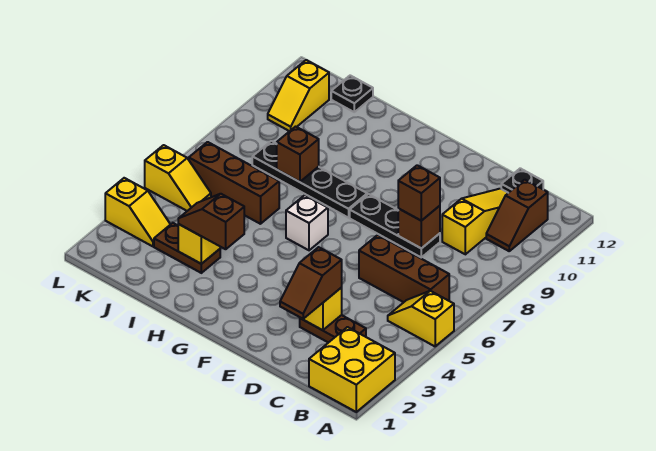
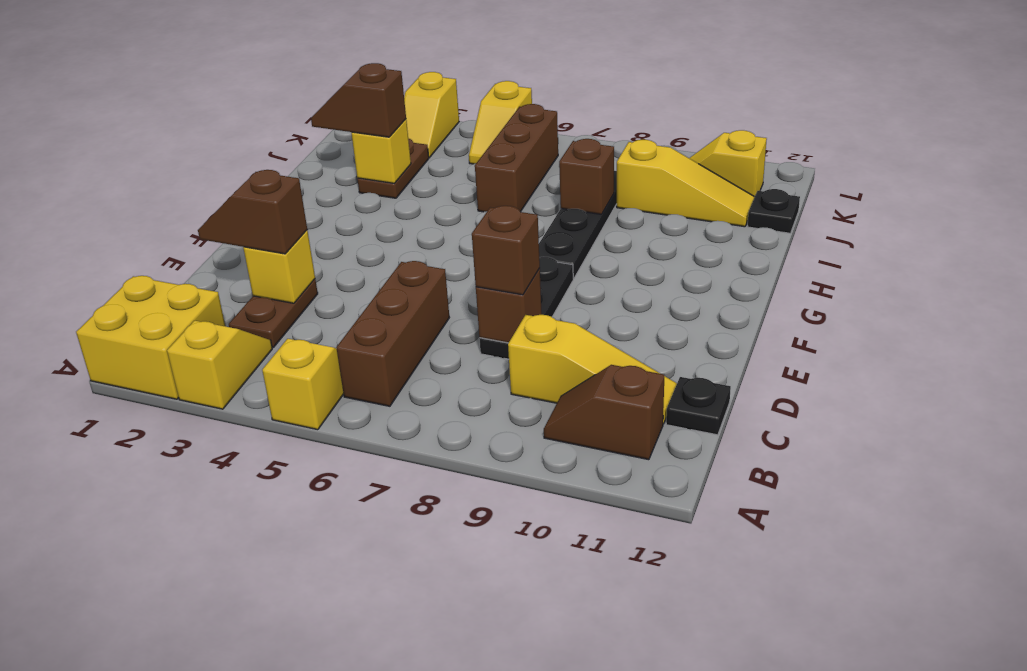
none -> yellow slope A3:B3 level 1 top A
white brick G6 level 1 -> none
brown slope H3:I3 level 3 top H -> brown slope I2:I3 level 3 top 3
none -> yellow slope J9:J11 level 1 top 9

